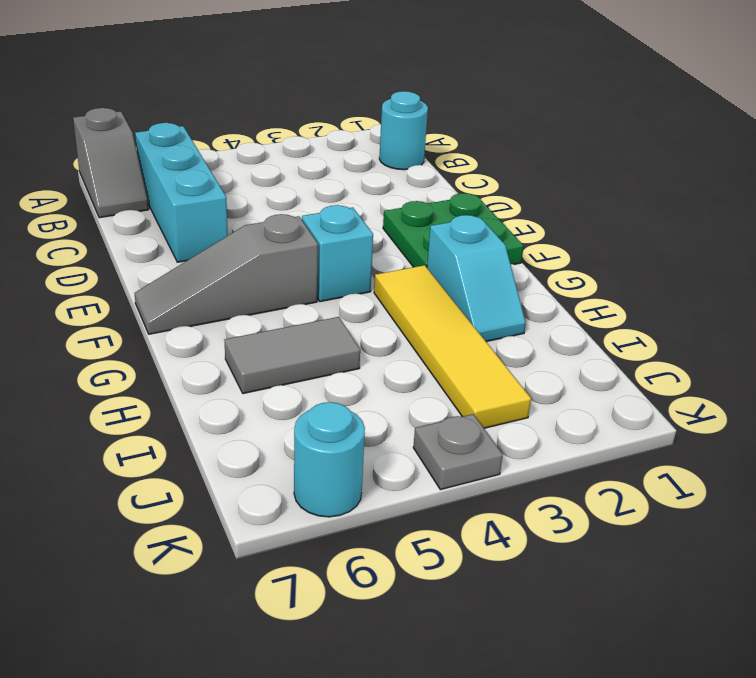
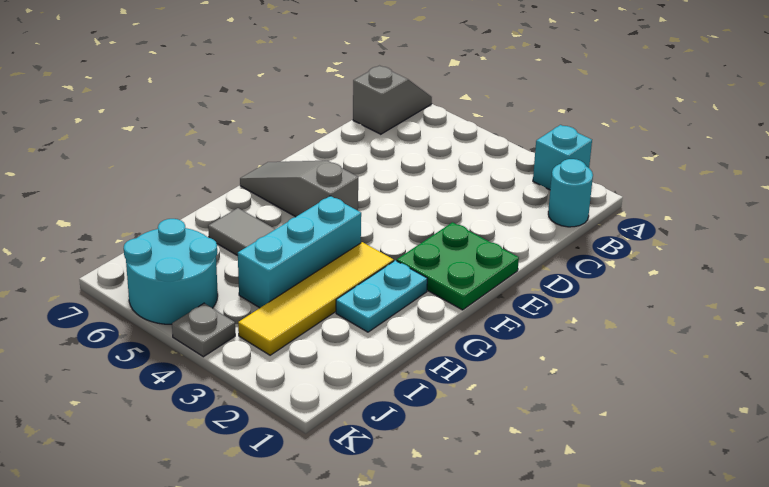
grey slope A7:B7 level 1 top A -> grey slope A7:B7 level 1 top B
cyan brick B6:D6 level 1 -> cyan brick G4:I4 level 1
cyan brick F4 level 1 -> cyan brick A2 level 1
cyan slope G2:H2 level 1 top G -> cyan plate G2:H2 level 1
cyan round brick K6 level 1 -> cyan round brick J5:K6 level 1

